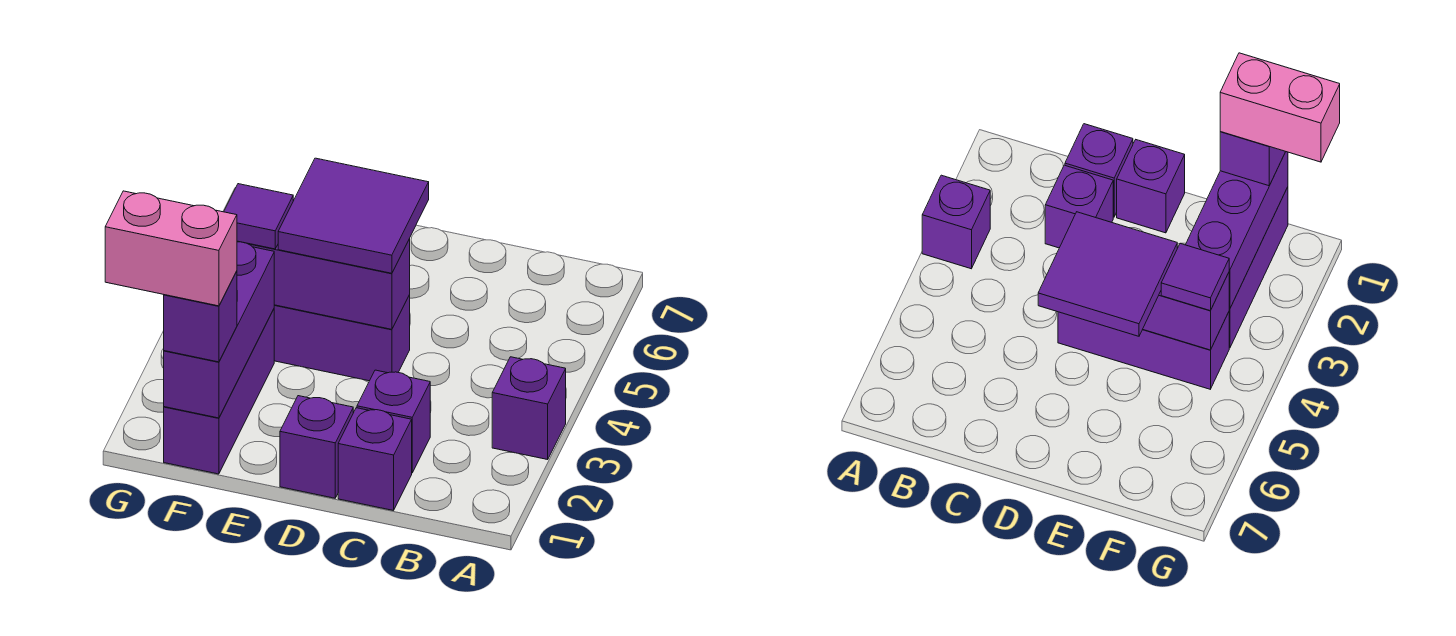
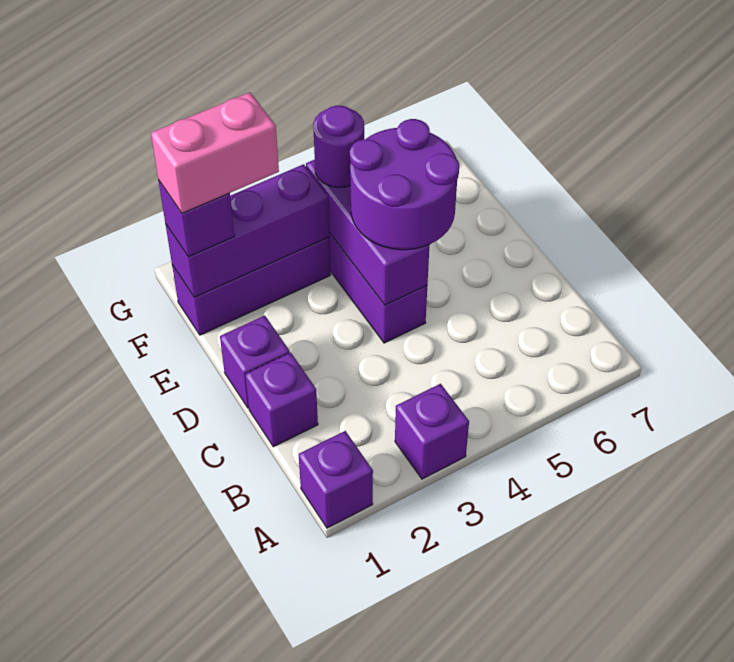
purple brick C2 level 1 -> purple brick A1 level 1
purple tile D4:E5 level 3 -> purple round brick D4:E5 level 3
pink brick F1:G1 level 4 -> pink brick F1:F2 level 4
purple tile F4 level 3 -> purple round brick F4 level 3

